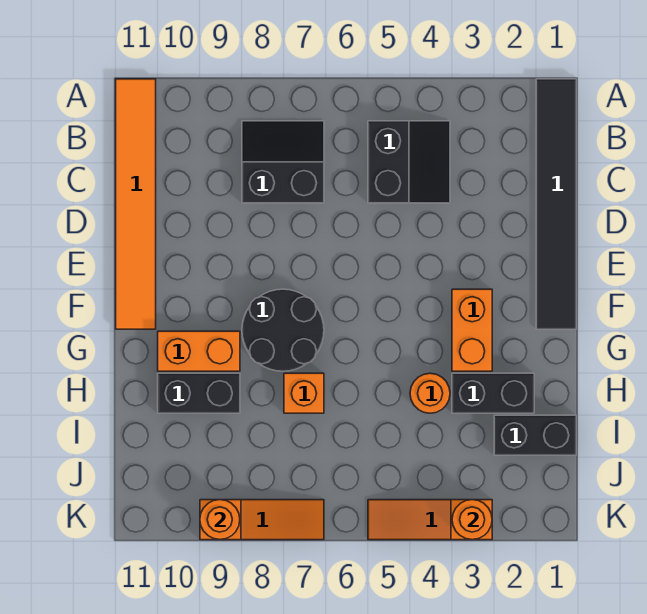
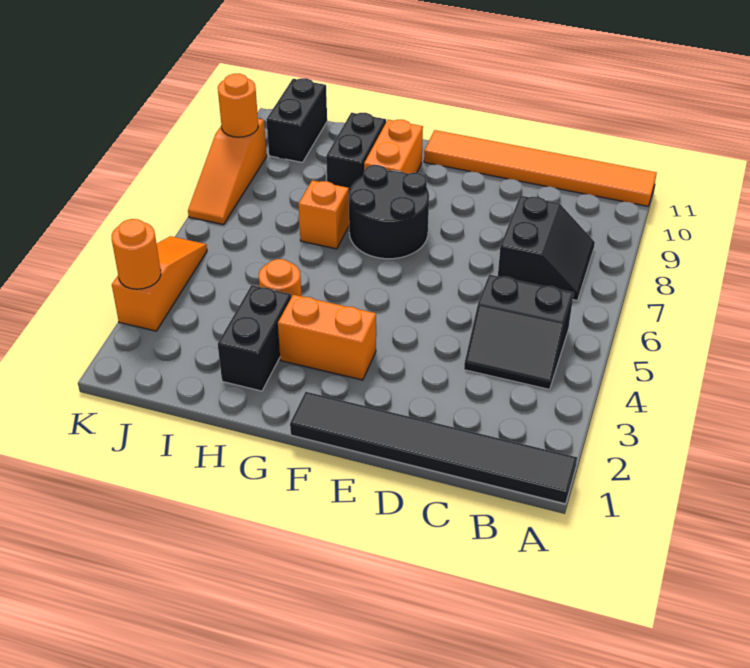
black brick I1:I2 level 1 -> black brick J10:J11 level 1

